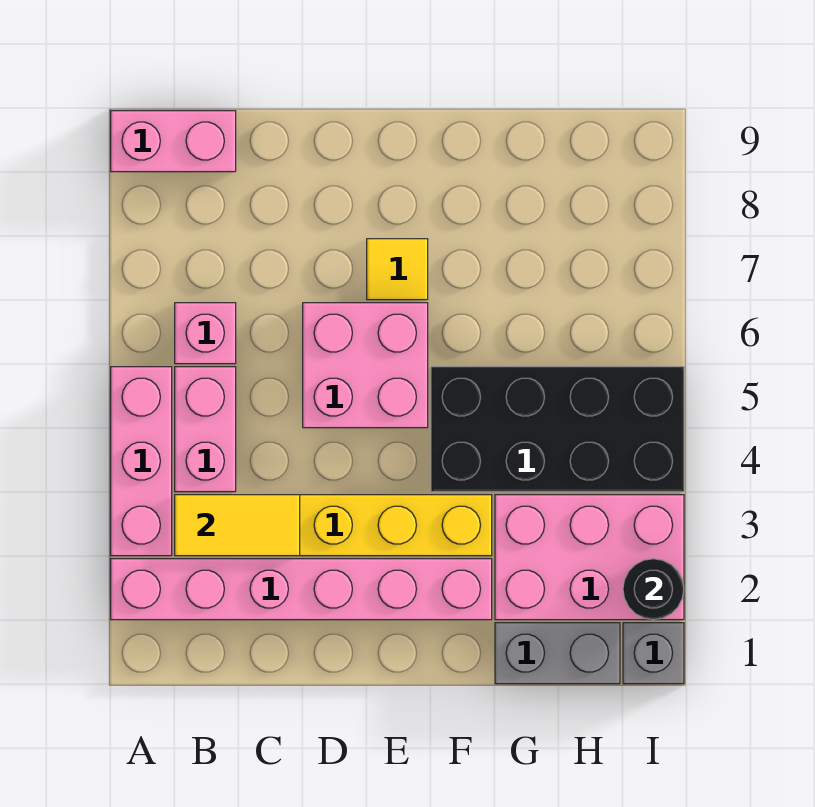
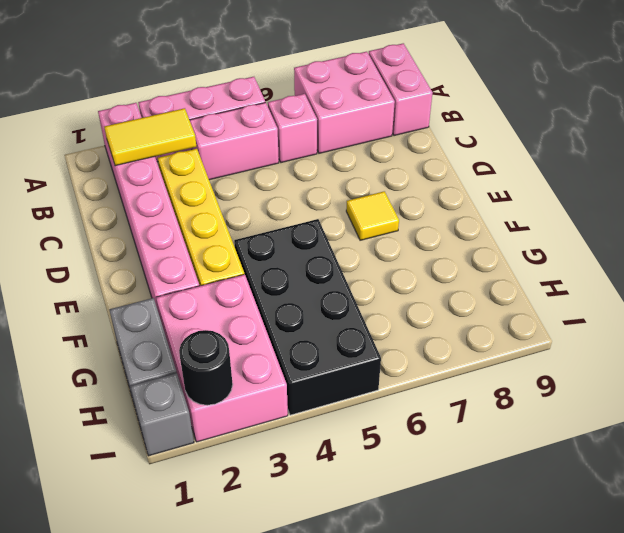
yellow tile B3:C3 level 2 -> yellow tile B2:B3 level 2
pink brick D5:E6 level 1 -> pink brick A7:B8 level 1

